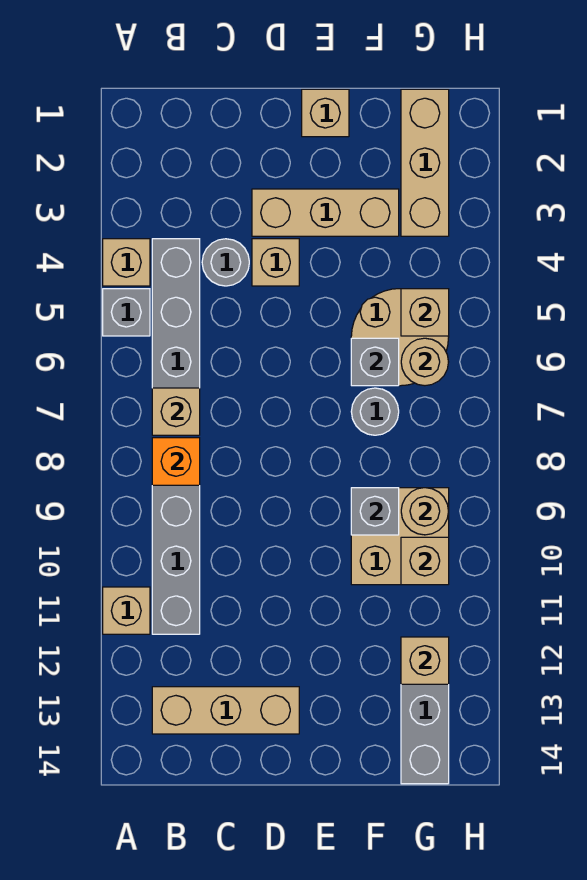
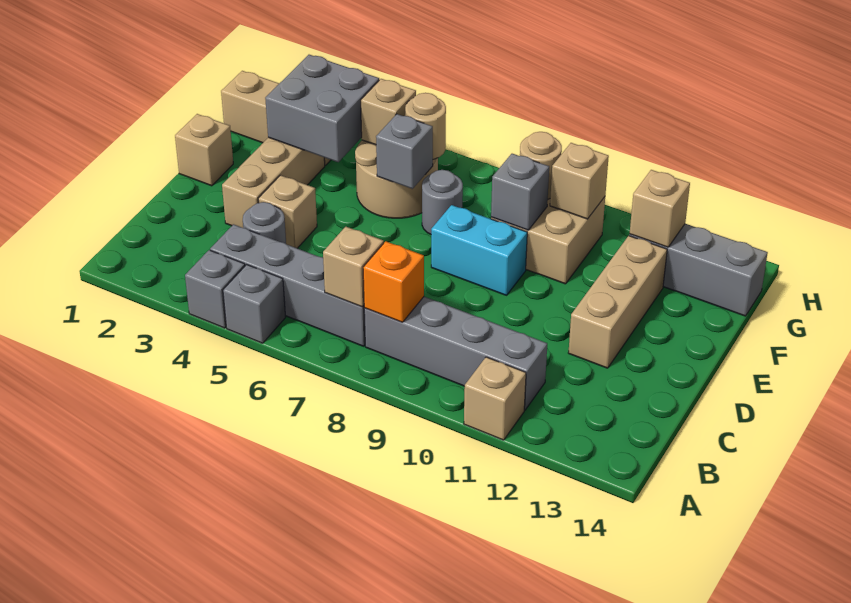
tan brick A4 level 1 -> grey brick A4 level 1
tan brick B13:D13 level 1 -> tan brick D12:F12 level 1
none -> cyan brick E8:E9 level 1
none -> grey brick F3:G4 level 2

